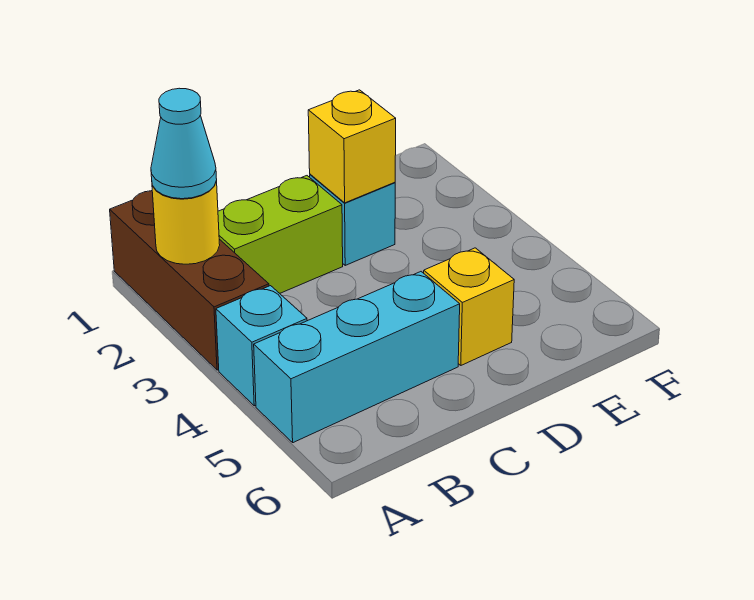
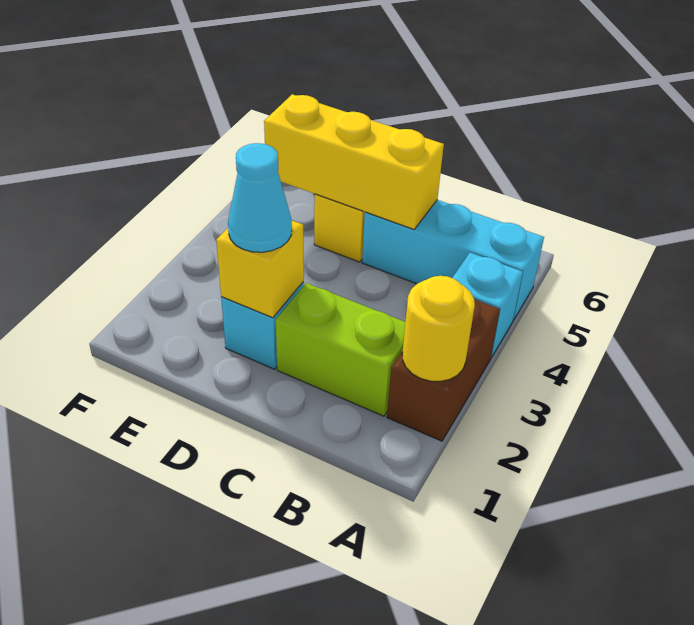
brown brick A1:A3 level 1 -> brown brick A2:A3 level 1
cyan cone A2 level 3 -> cyan cone D2 level 3
none -> yellow brick C5:E5 level 2

